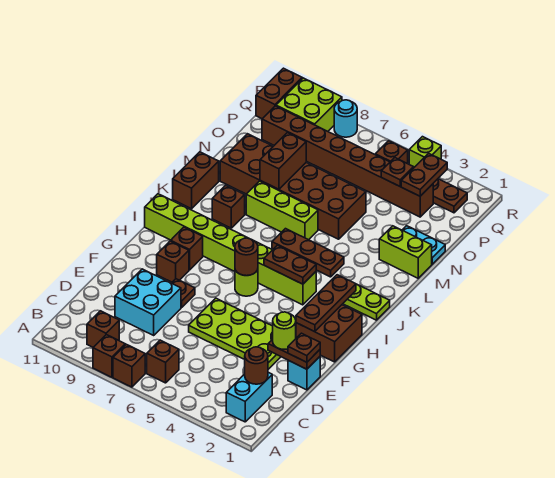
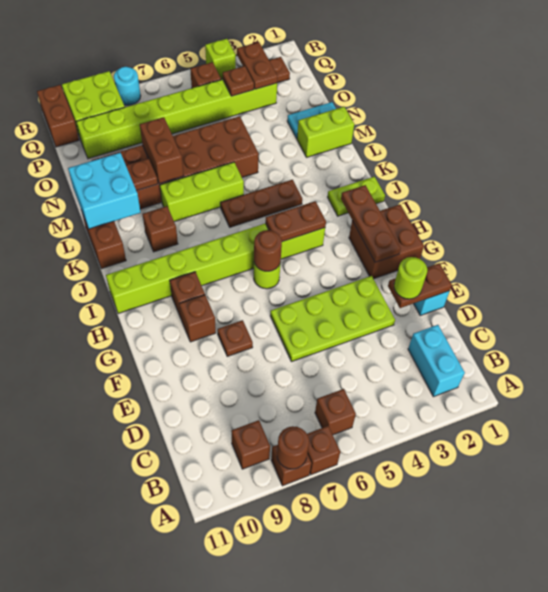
brown round brick C2 level 2 -> brown round brick A8 level 2
cyan brick D8:E9 level 1 -> cyan brick L10:M11 level 2
brown plate E1 level 3 -> brown plate M9 level 2
brown brick P3:P10 level 1 -> lime brick P3:P10 level 1

